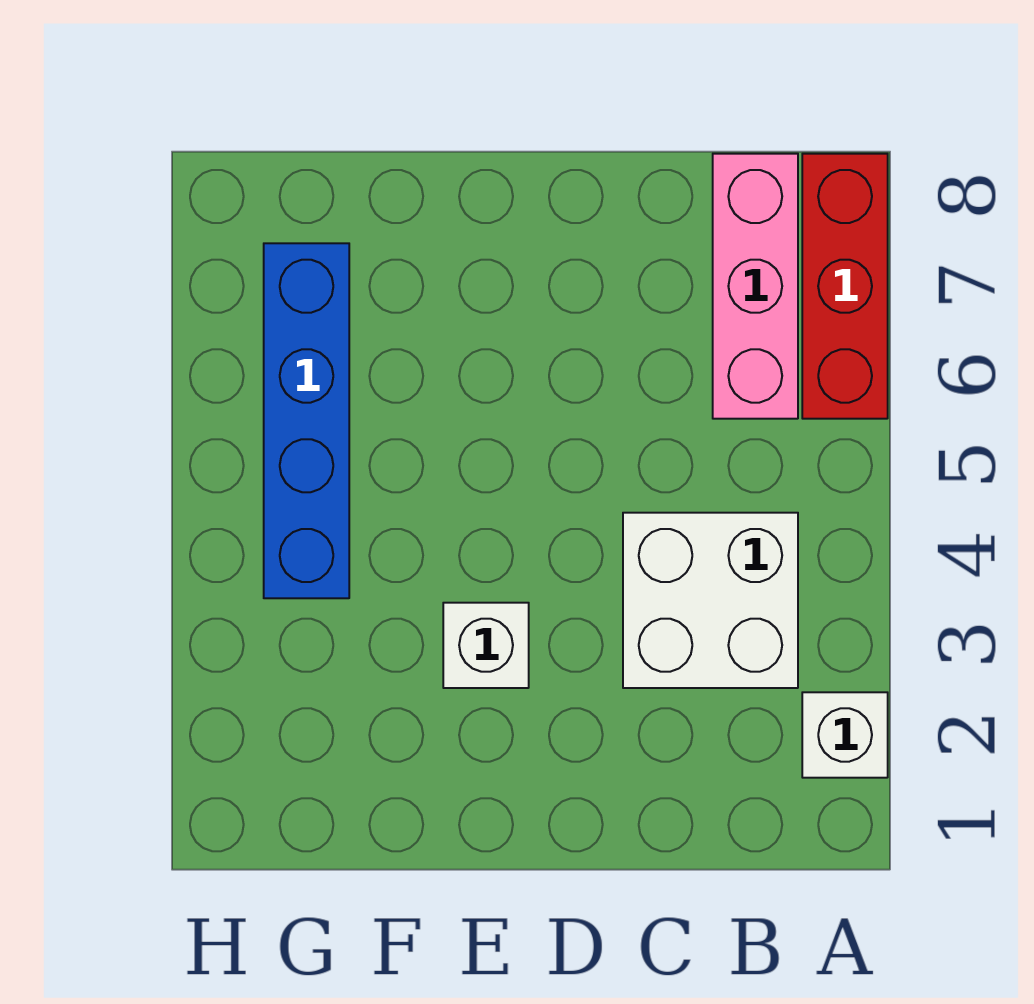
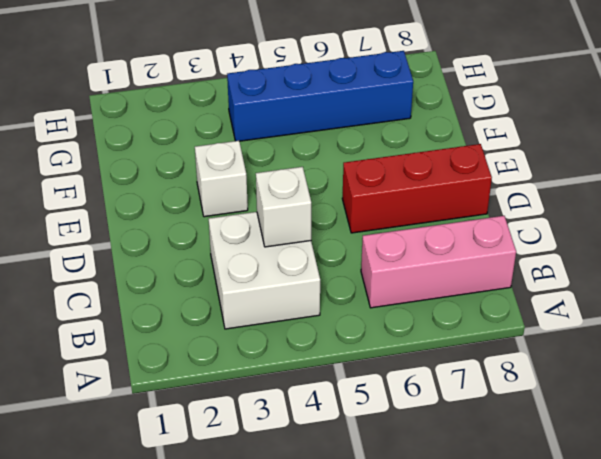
white brick A2 level 1 -> white brick C4 level 2
red brick A6:A8 level 1 -> red brick D6:D8 level 1

